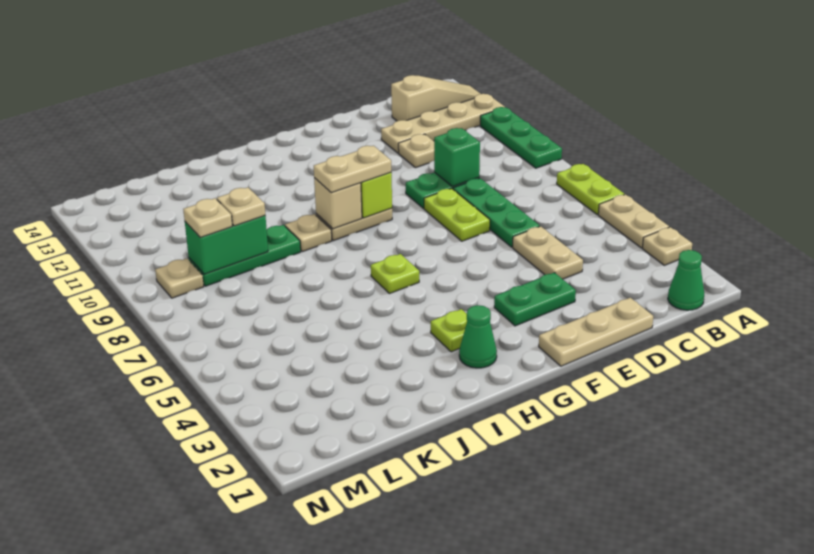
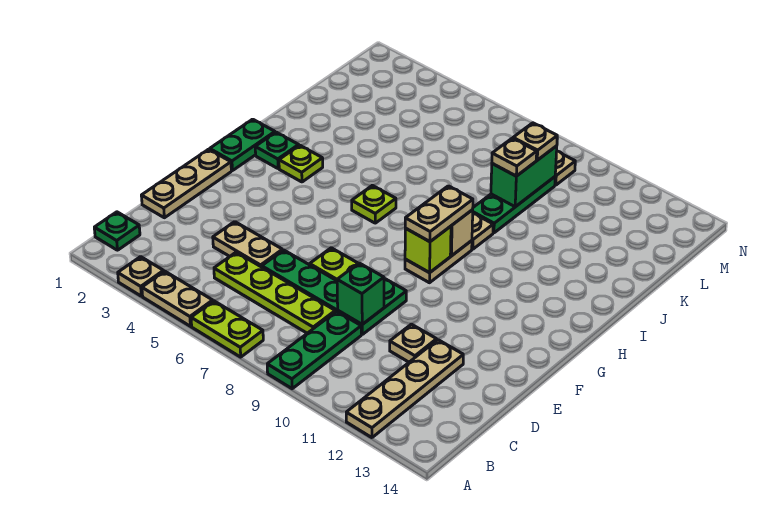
green plate A9:A11 level 1 -> green plate A9:C9 level 1
tan slope A13:C13 level 1 top C -> none
green cone B1 level 1 -> green plate B1 level 1
none -> lime plate C5:C8 level 1
green plate E3:F3 level 1 -> green plate G1:H1 level 1
green cone H2 level 1 -> green plate H2 level 1

